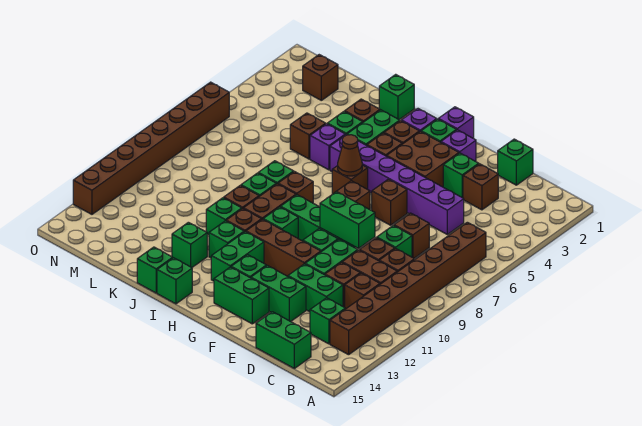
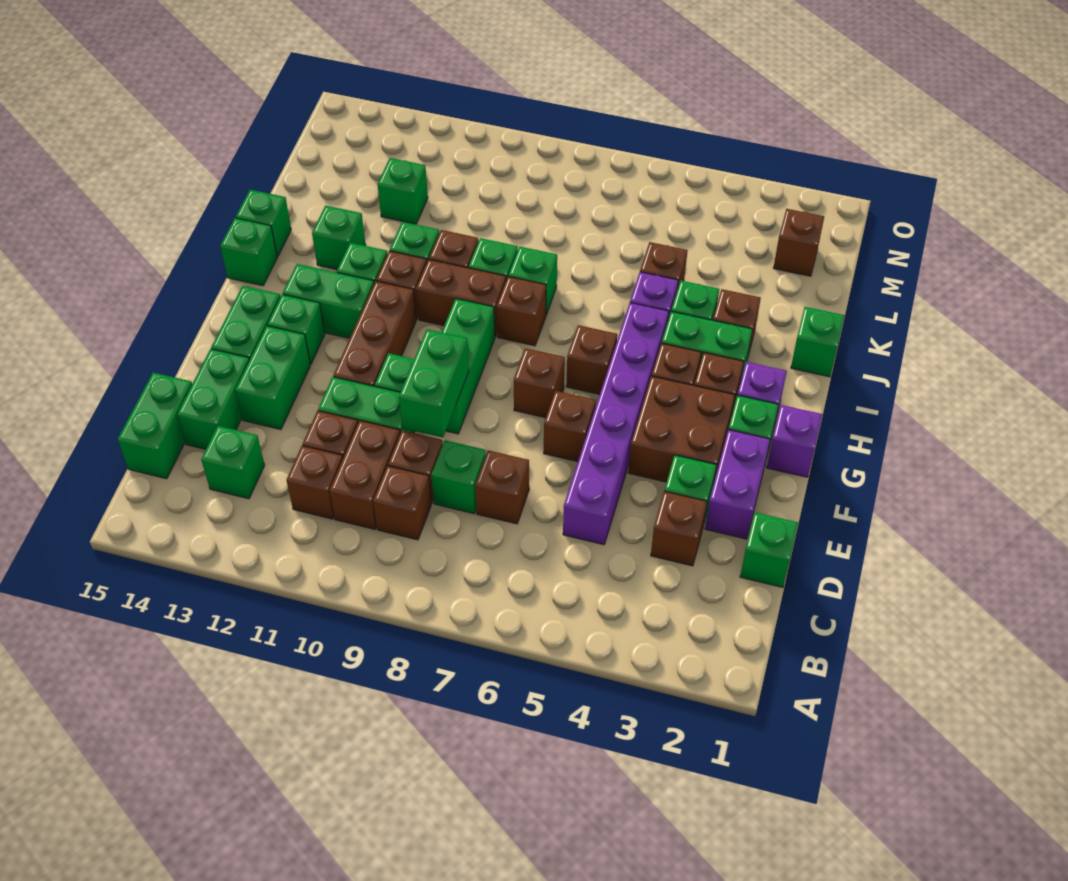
brown brick B6:B13 level 1 -> none
green brick D12:E12 level 1 -> green brick D14:E14 level 1
purple brick F2 level 1 -> purple brick E2:F2 level 1
brown cone H6 level 2 -> none
green brick H10 level 1 -> green brick L12 level 1
brown brick O6:O13 level 1 -> none

